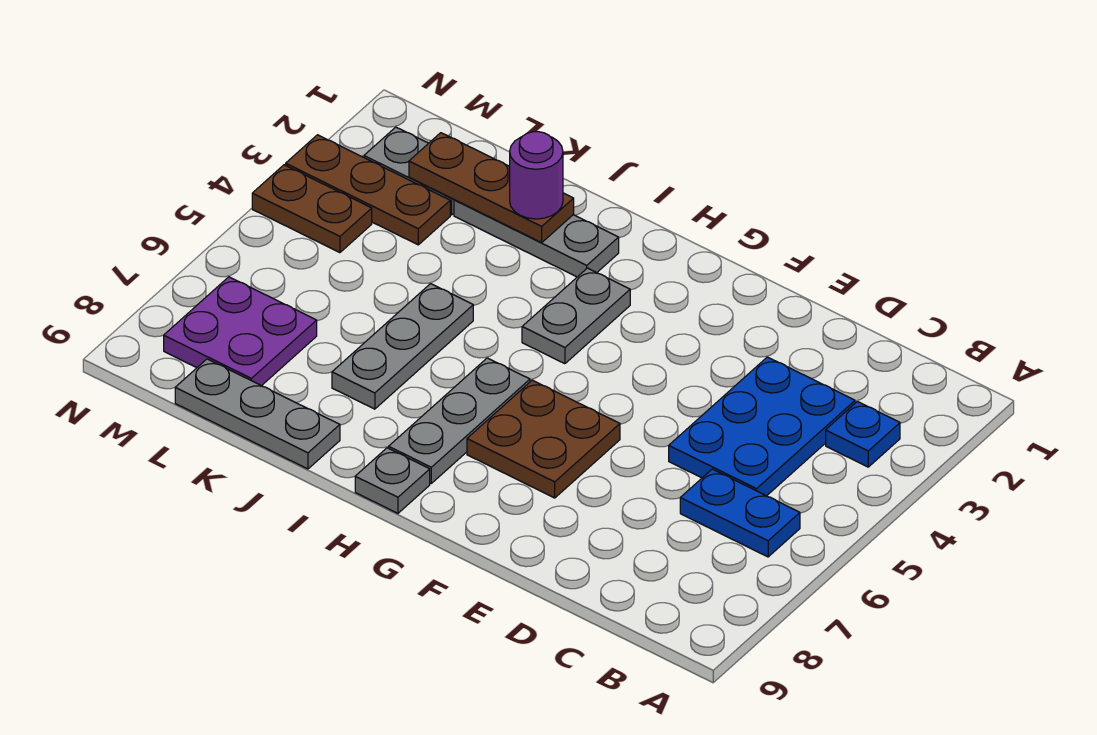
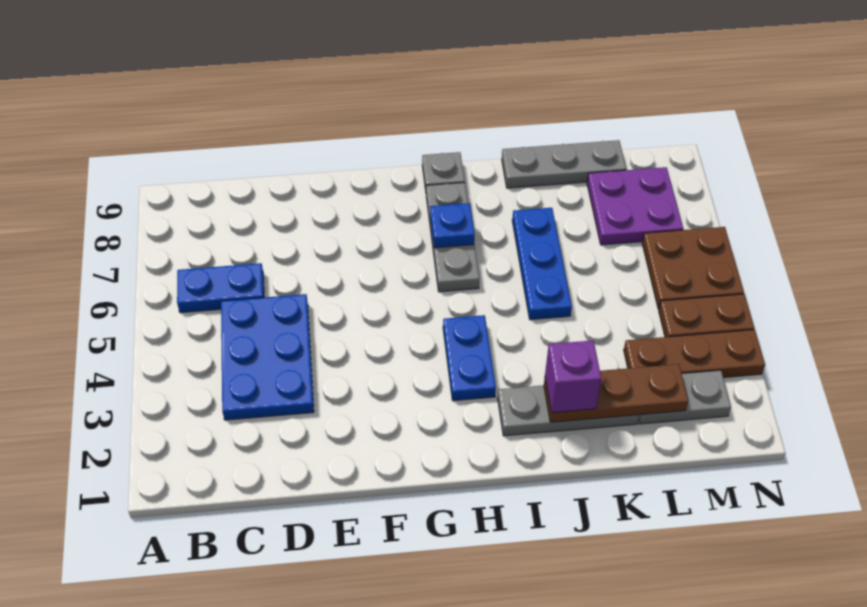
blue plate B3 level 1 -> blue plate H7 level 2
brown plate F6:G7 level 1 -> brown plate M5:N6 level 1
grey plate H3:H4 level 1 -> blue plate H3:H4 level 1
purple round brick J2 level 3 -> purple brick J2 level 3
grey plate J5:J7 level 1 -> blue plate J5:J7 level 1

